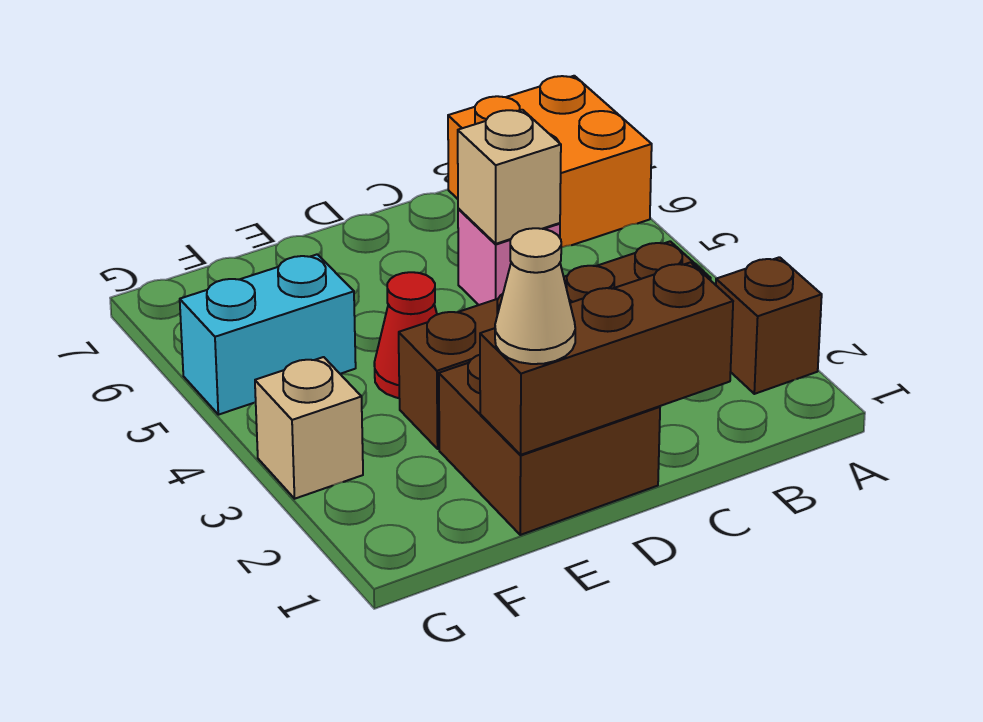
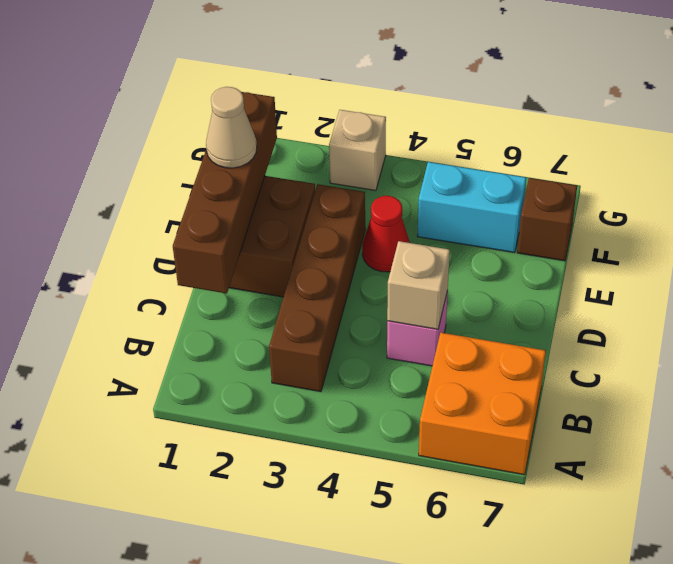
brown brick A2 level 1 -> brown brick F7 level 1
brown brick C1:E1 level 2 -> brown brick C1:F1 level 2
cyan brick F5:G5 level 1 -> cyan brick F5:F6 level 1

